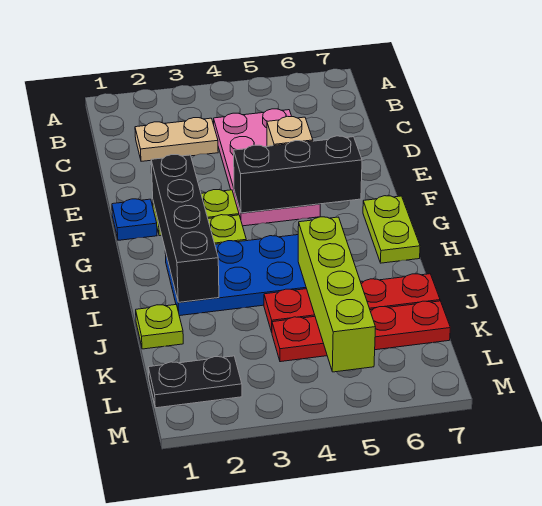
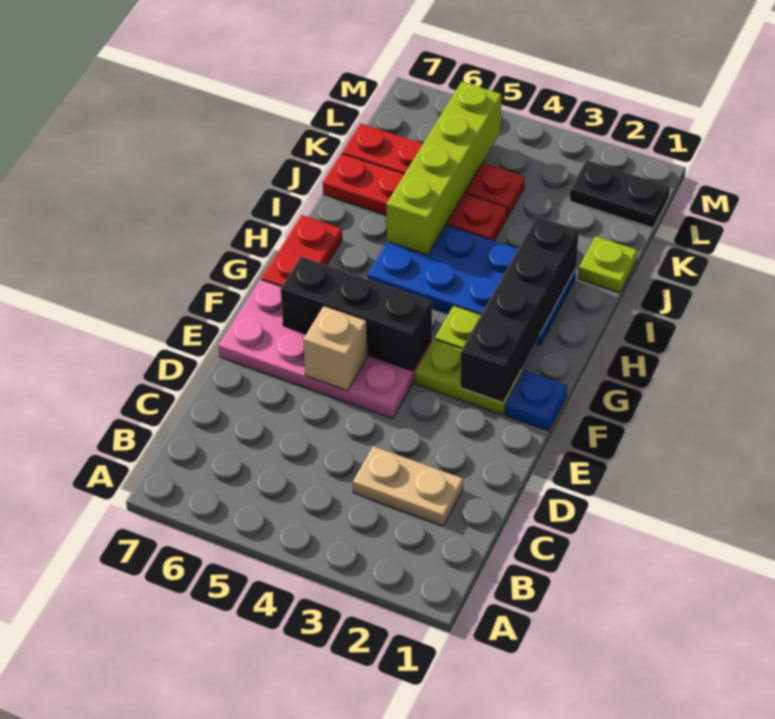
pink plate C4:F5 level 1 -> pink plate E4:F7 level 1
lime plate G7:H7 level 1 -> red plate G7:H7 level 1

